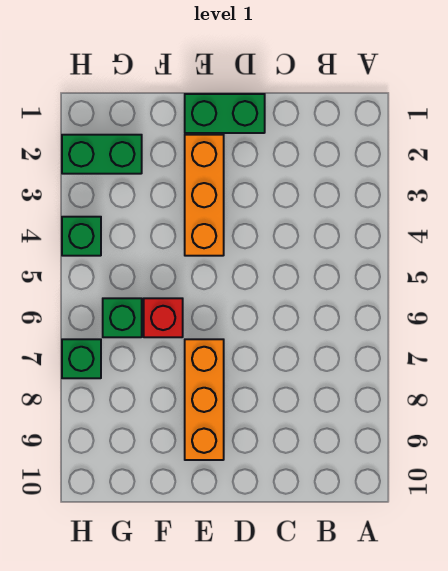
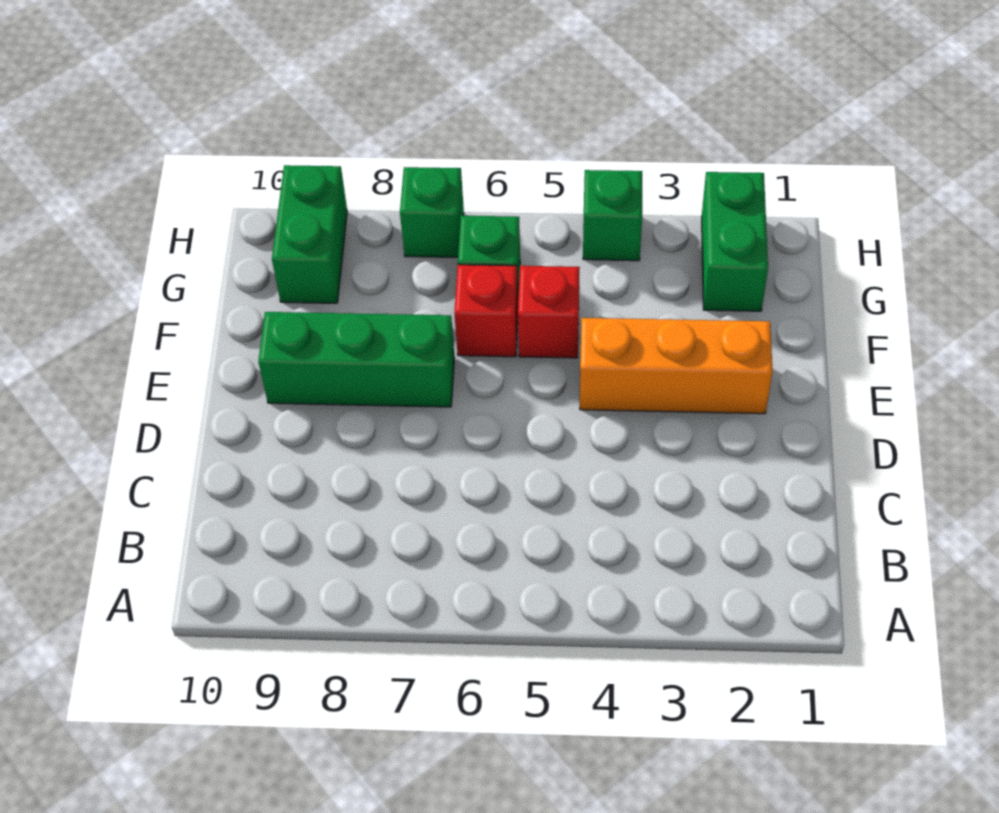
green brick D1:E1 level 1 -> green brick G9:H9 level 1
orange brick E7:E9 level 1 -> green brick E7:E9 level 1
none -> red brick F5 level 1

